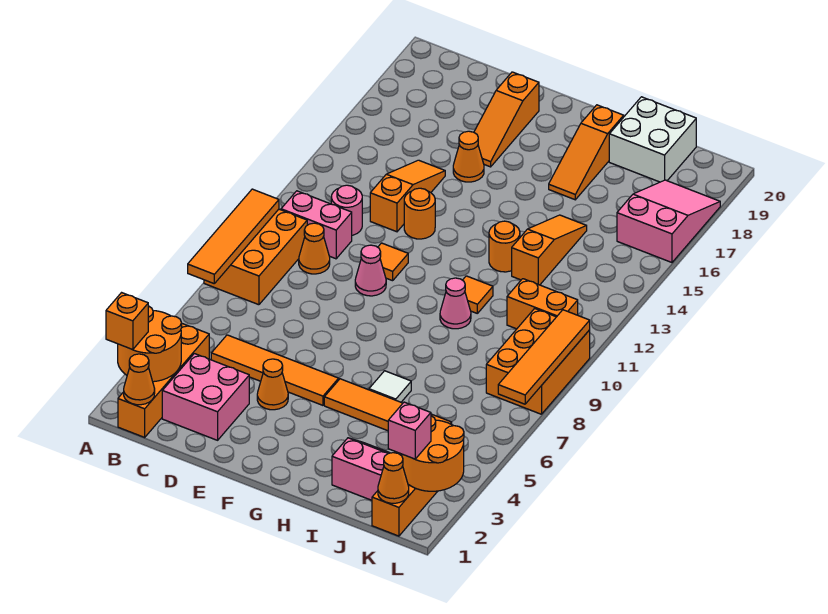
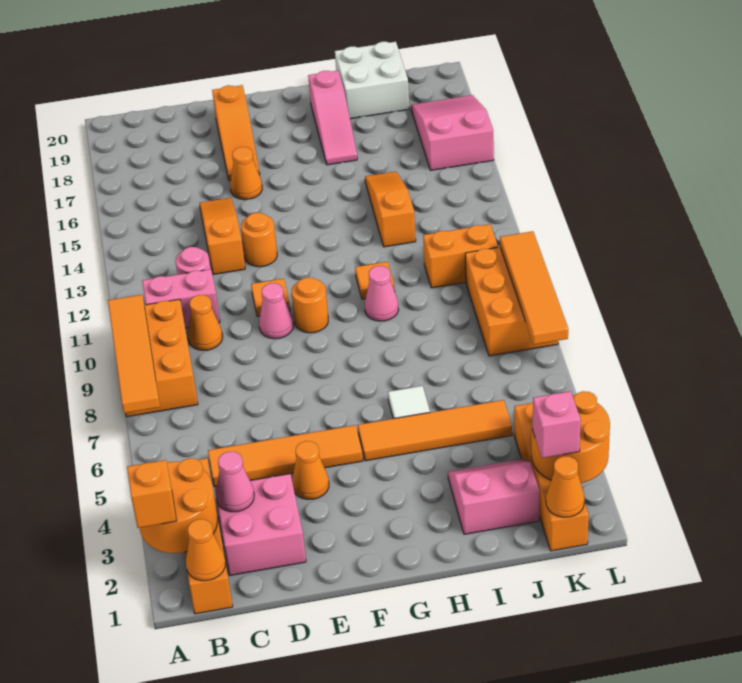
none -> pink cone C3 level 2
orange round brick H13 level 1 -> orange round brick F10 level 1
orange slope H17:H19 level 1 top 19 -> pink slope H17:H19 level 1 top 19

